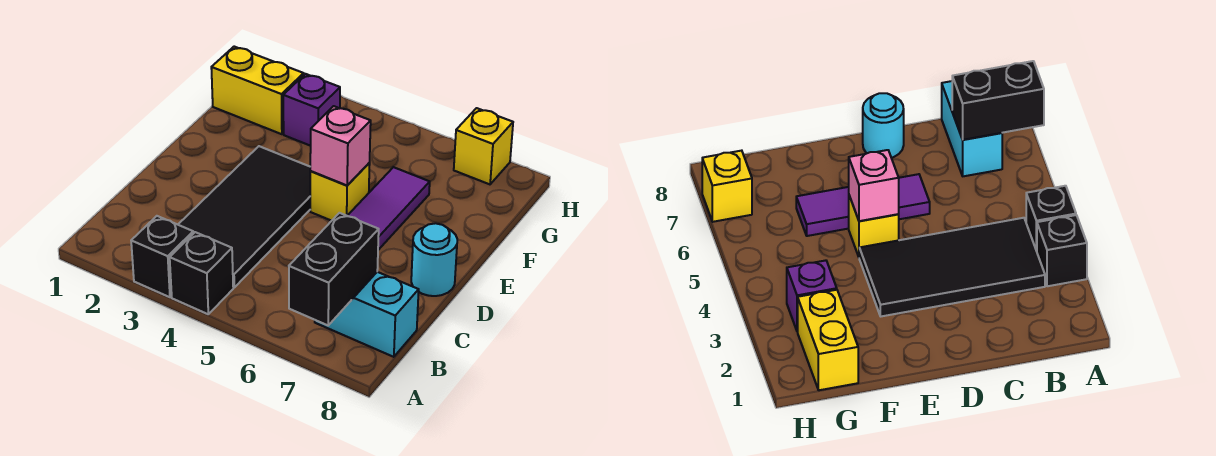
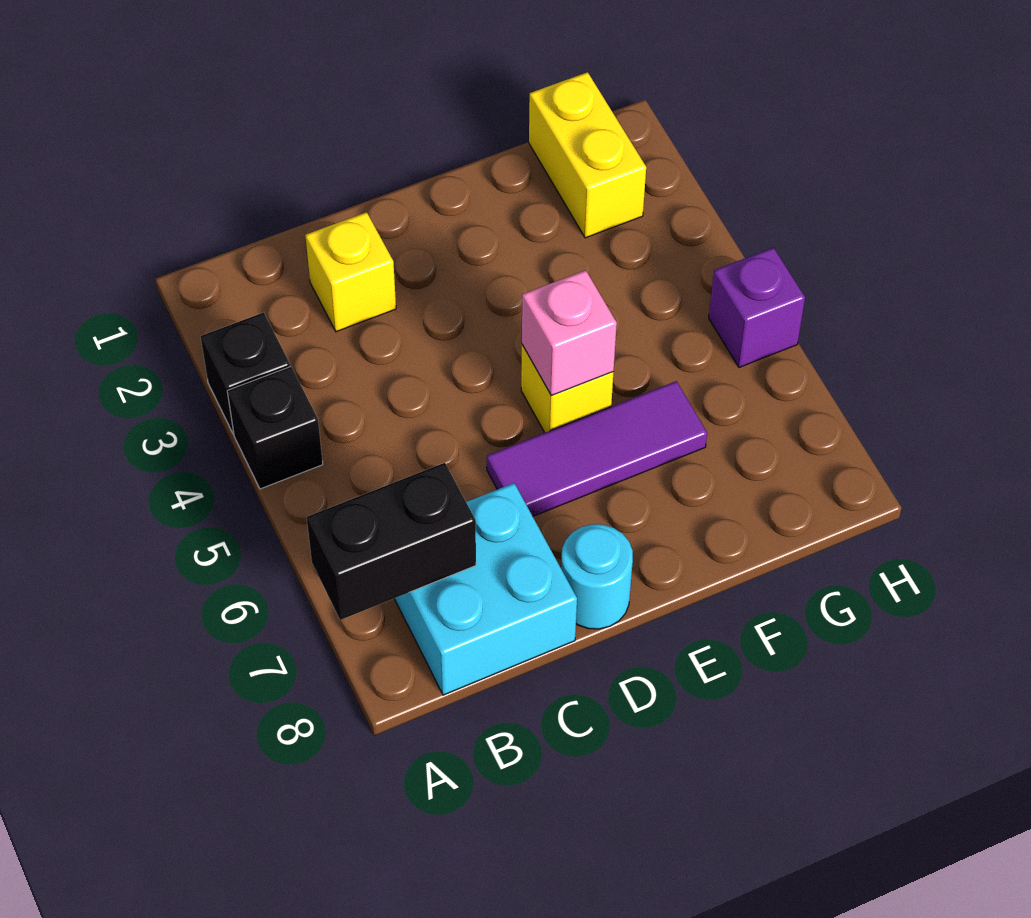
black tile B3:E4 level 1 -> none
cyan brick B7:B8 level 1 -> cyan brick B7:C8 level 1
purple brick G3 level 1 -> purple brick H5 level 1
yellow brick H7 level 1 -> yellow brick C2 level 1

